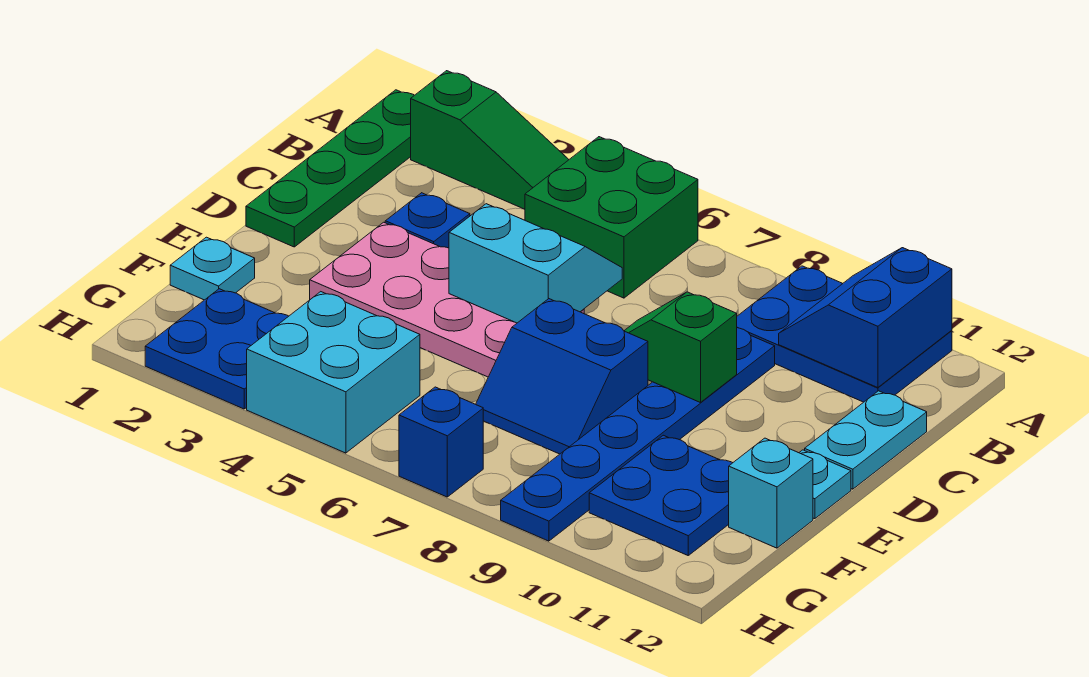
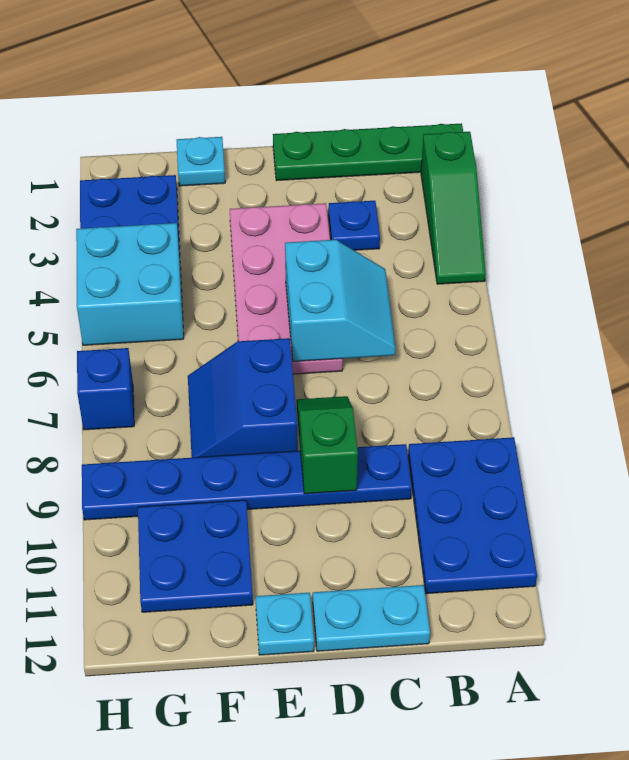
green brick A5:B6 level 1 -> none
blue slope A10:B11 level 2 top 11 -> none
cyan brick F12 level 1 -> none

